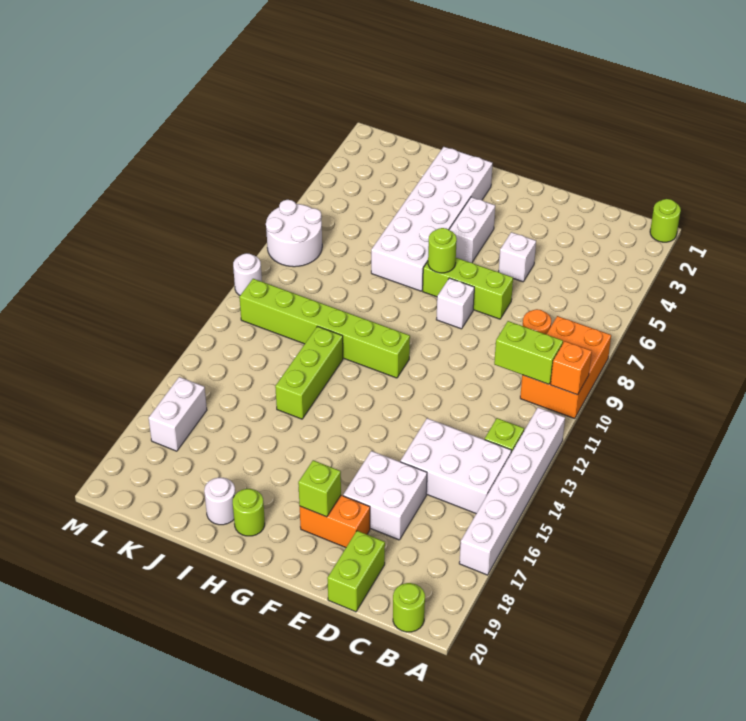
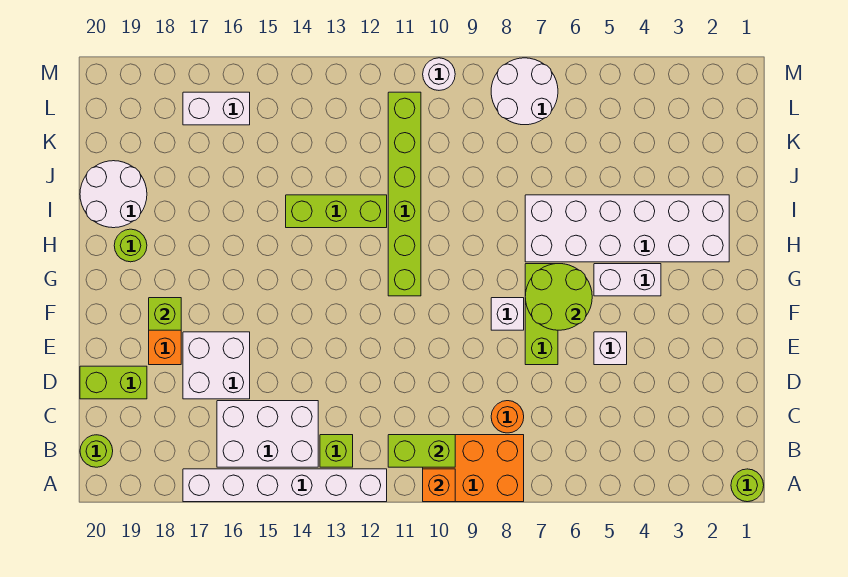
lime brick B10:C10 level 2 -> lime brick B10:B11 level 2
white brick B14:D15 level 1 -> white brick B14:C16 level 1
lime round brick G7 level 2 -> lime round brick F6:G7 level 2
white round brick I19 level 1 -> white round brick I19:J20 level 1

